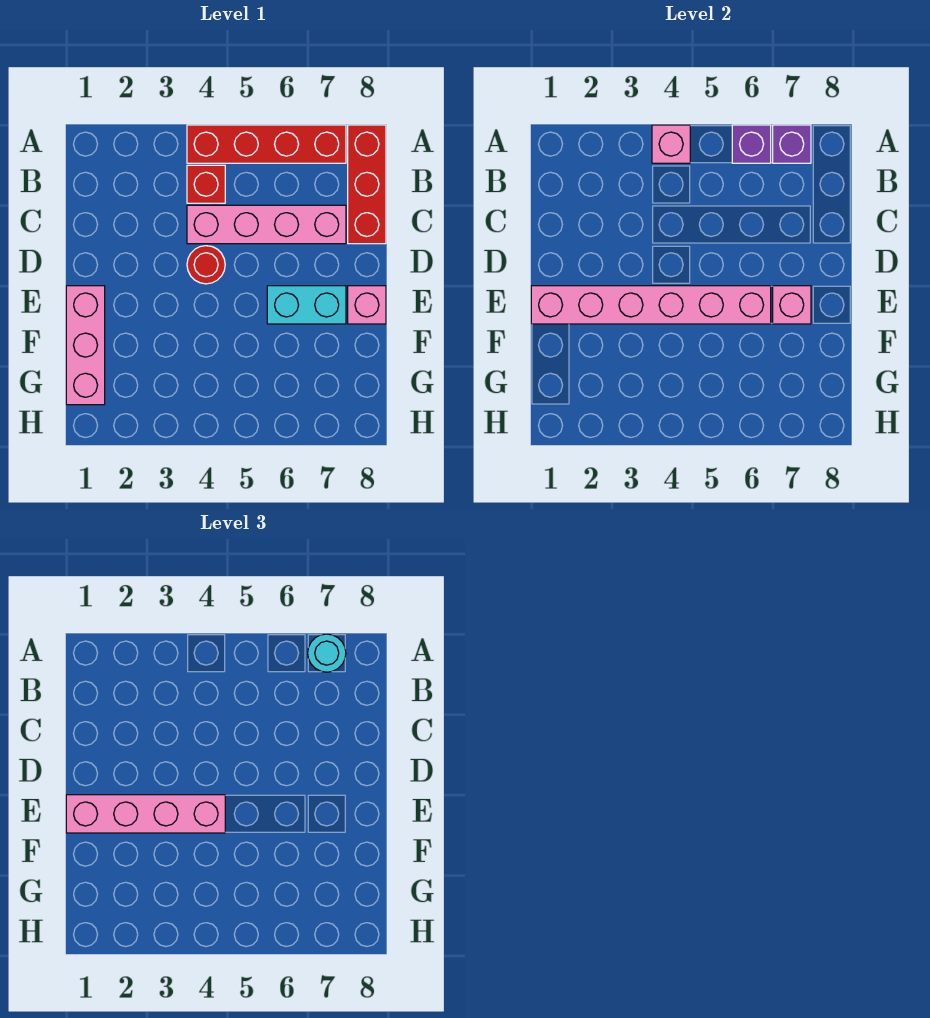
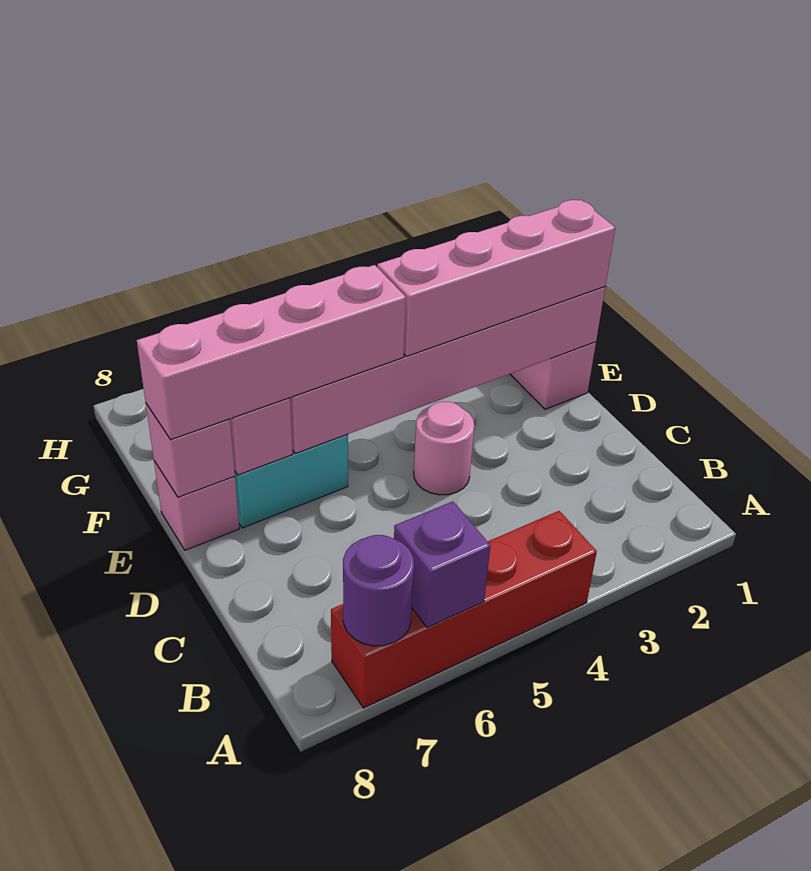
pink brick A4 level 2 -> pink brick E8 level 2
purple brick A7 level 2 -> purple round brick A7 level 2
cyan round brick A7 level 3 -> none
red brick A8:C8 level 1 -> none
red brick B4 level 1 -> none
pink brick C4:C7 level 1 -> pink brick E5:E8 level 3
red round brick D4 level 1 -> pink round brick D4 level 1

